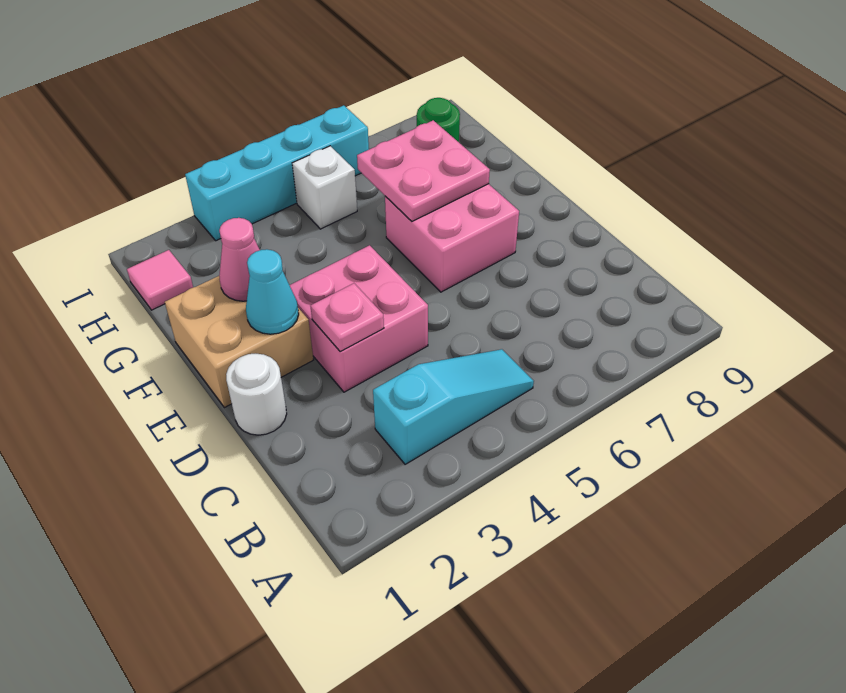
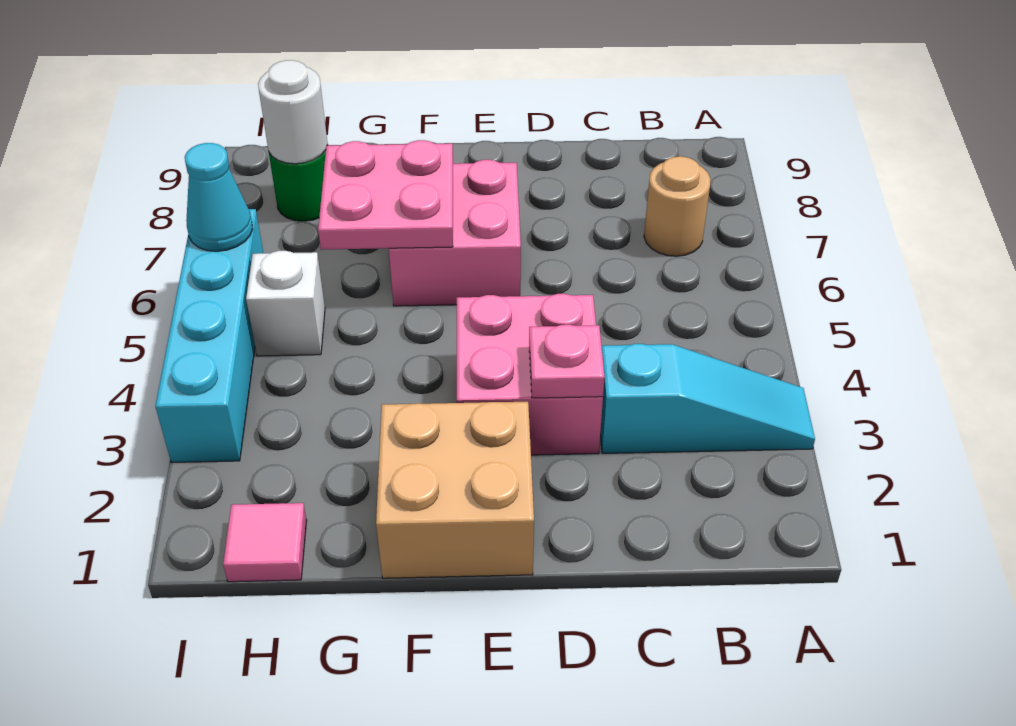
cyan slope B3:B5 level 1 top 3 -> cyan slope A3:C3 level 1 top C
none -> tan round brick B7 level 1
white round brick D1 level 1 -> white round brick H8 level 2
cyan cone E2 level 2 -> cyan cone I6 level 2
pink cone F2 level 2 -> none

